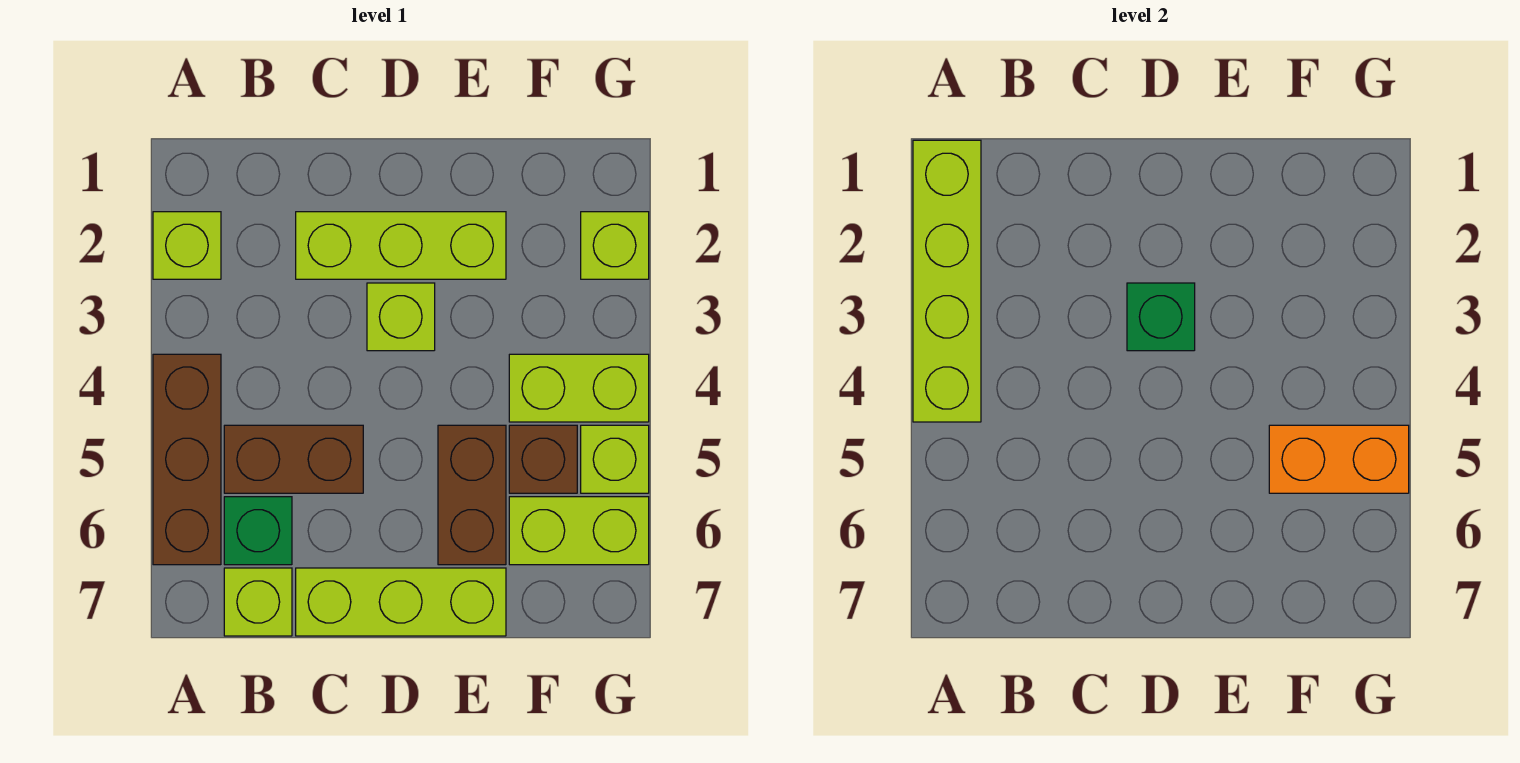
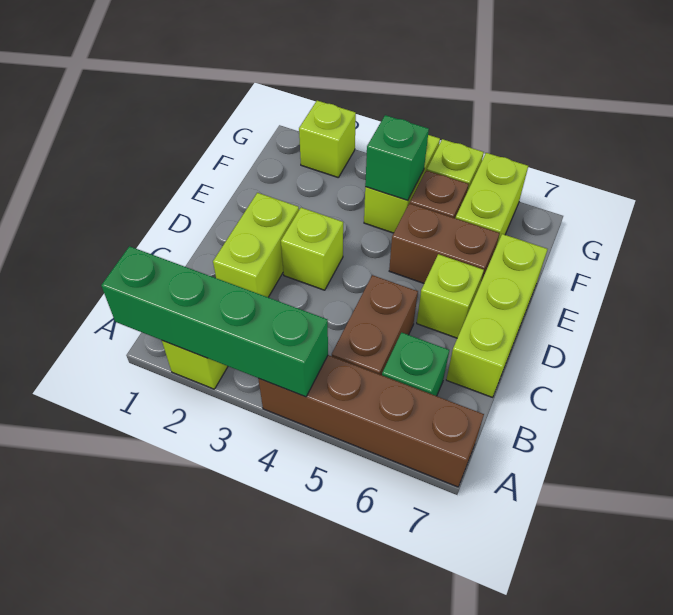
lime brick A1:A4 level 2 -> green brick A1:A4 level 2
brown brick A4:A6 level 1 -> brown brick A4:A7 level 1
lime brick B7 level 1 -> lime brick D6 level 1
lime brick C2:E2 level 1 -> lime brick C2:D2 level 1
green brick D3 level 2 -> green brick F4 level 2
orange brick F5:G5 level 2 -> none

